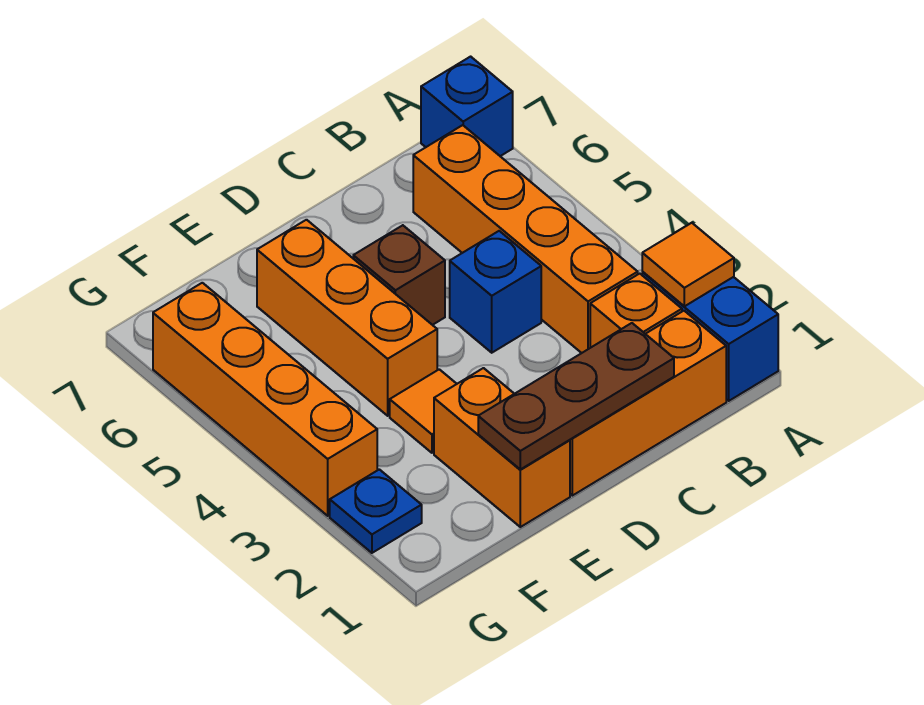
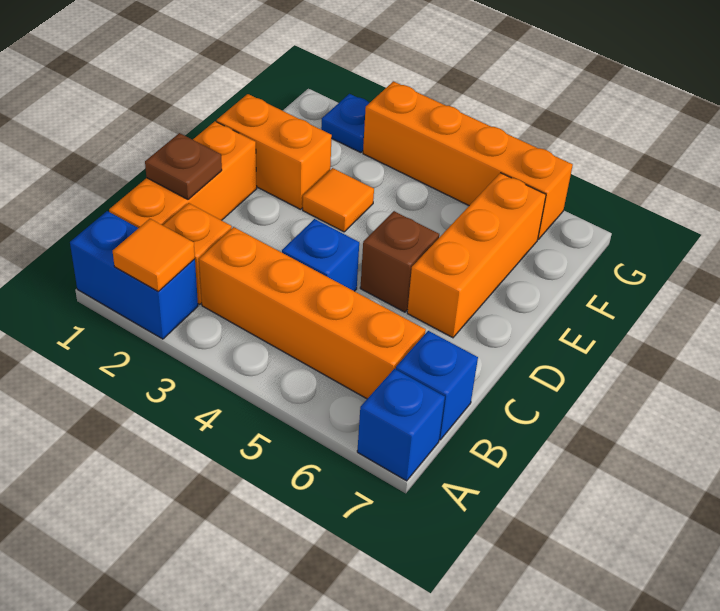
none -> blue brick B7 level 1
brown plate C1:E1 level 2 -> brown plate C1 level 2
orange brick E4:E6 level 1 -> orange brick D6:F6 level 1

